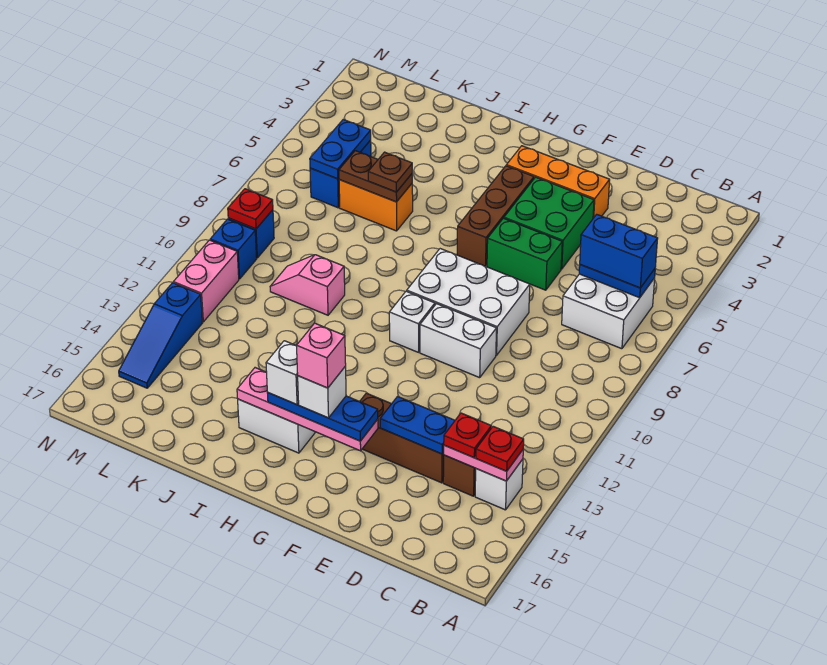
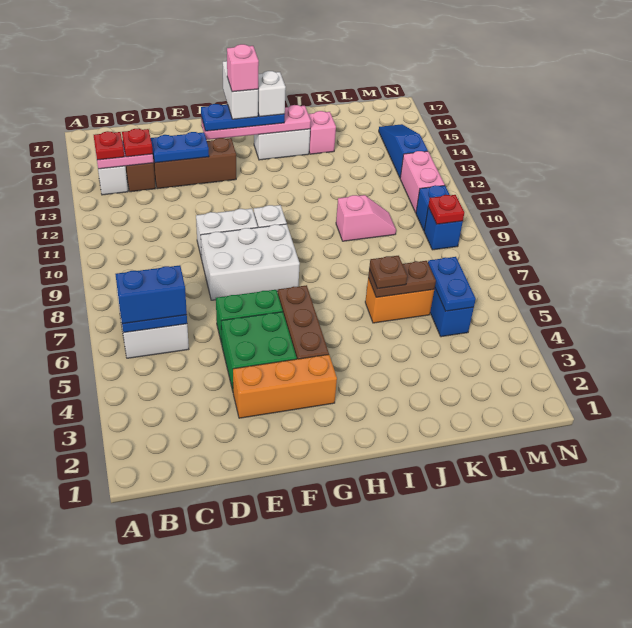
white brick G15 level 4 -> white brick G15:G16 level 4
none -> pink brick J15 level 1

